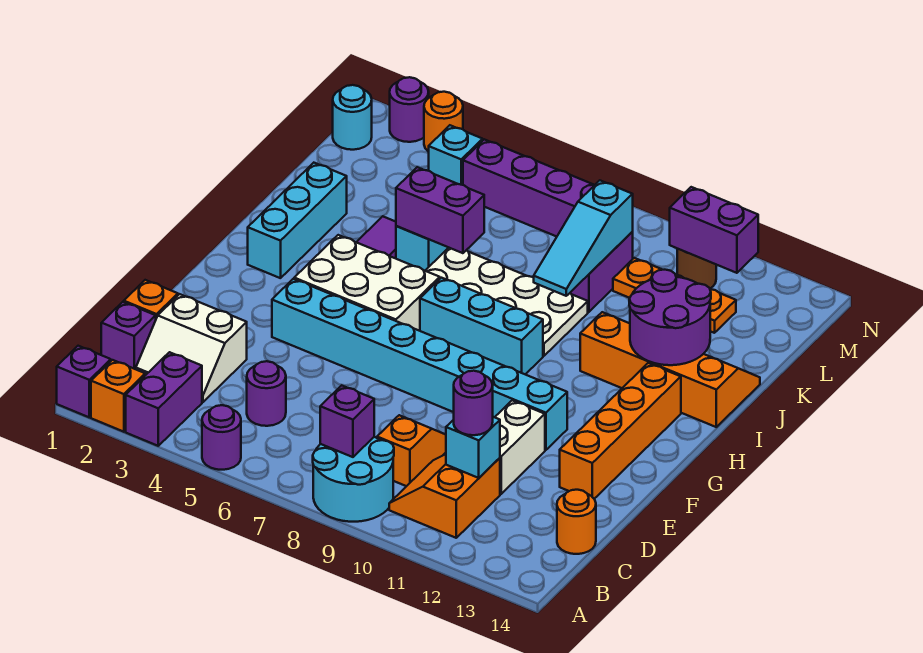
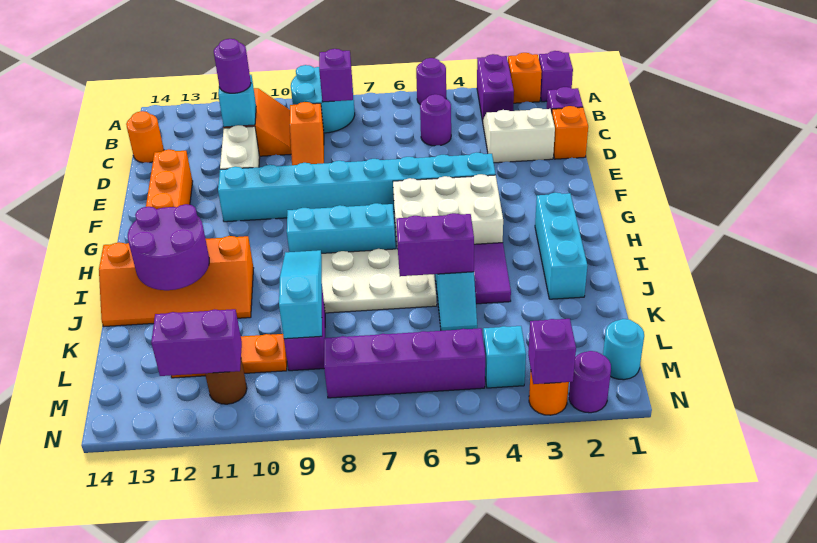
none -> purple brick N3 level 2

